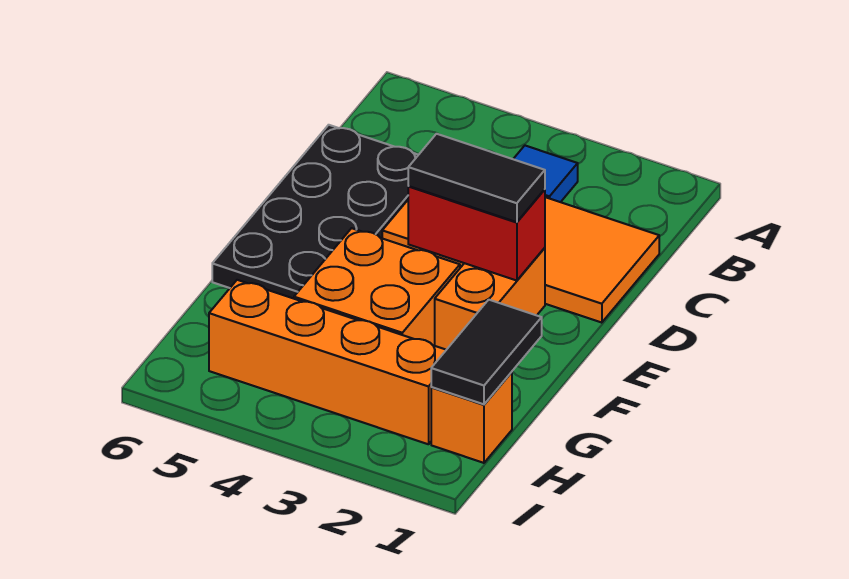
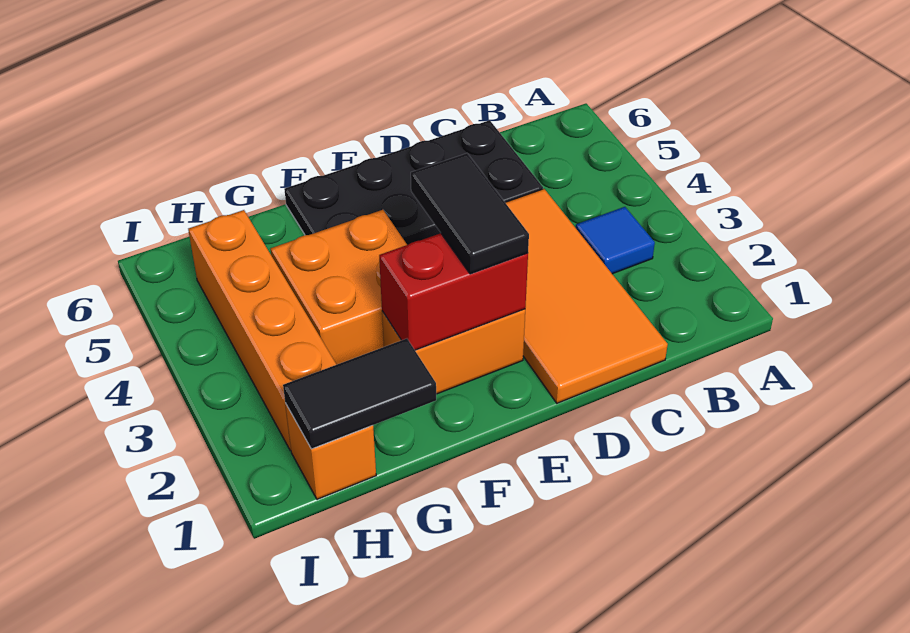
red brick E2:E3 level 2 -> red brick E2:F2 level 2

